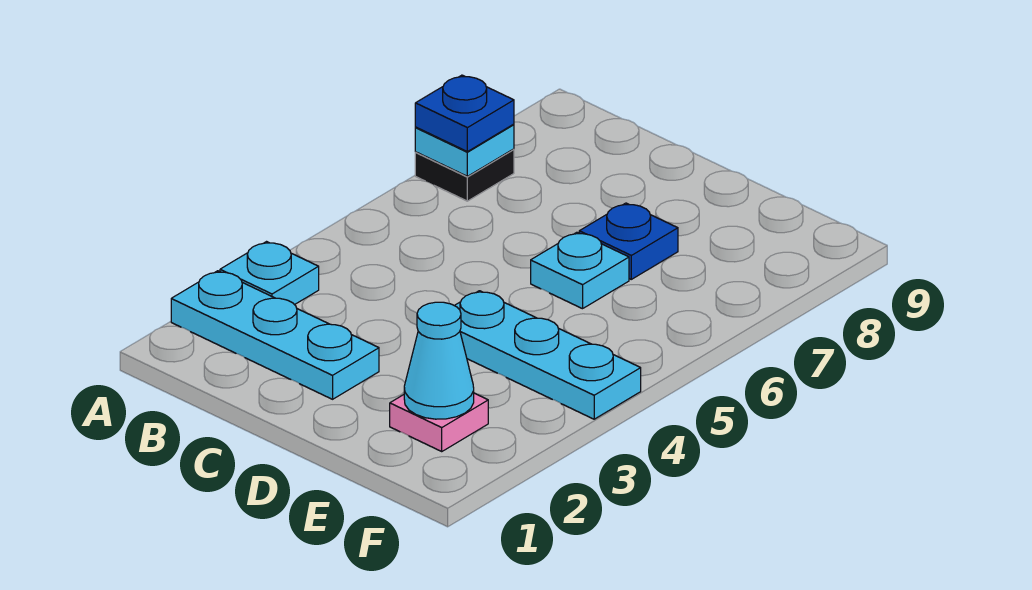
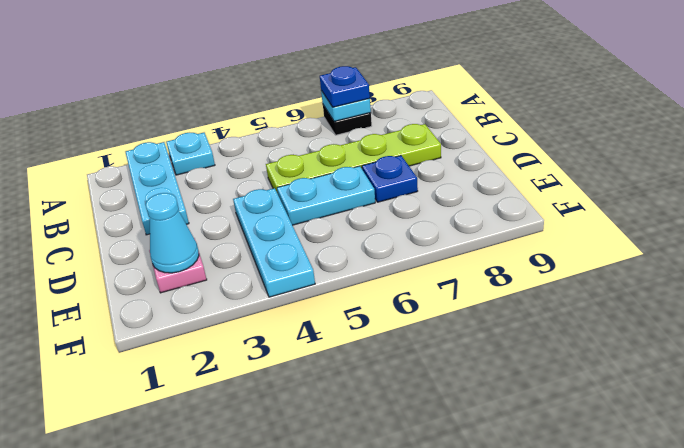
none -> lime plate C5:C8 level 1
cyan plate D6 level 1 -> cyan plate D5:D6 level 1

